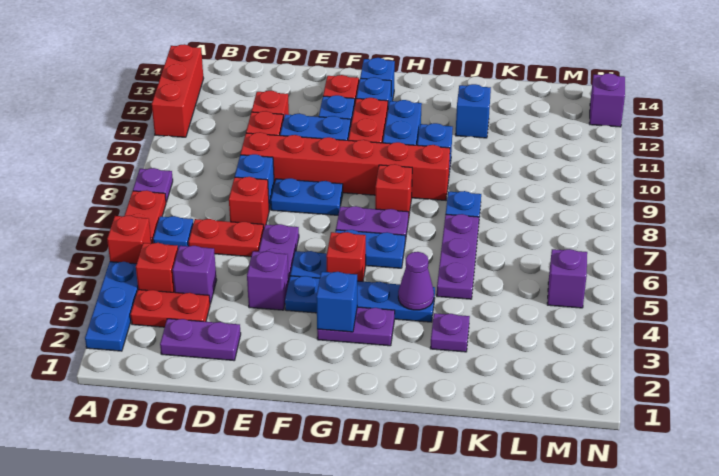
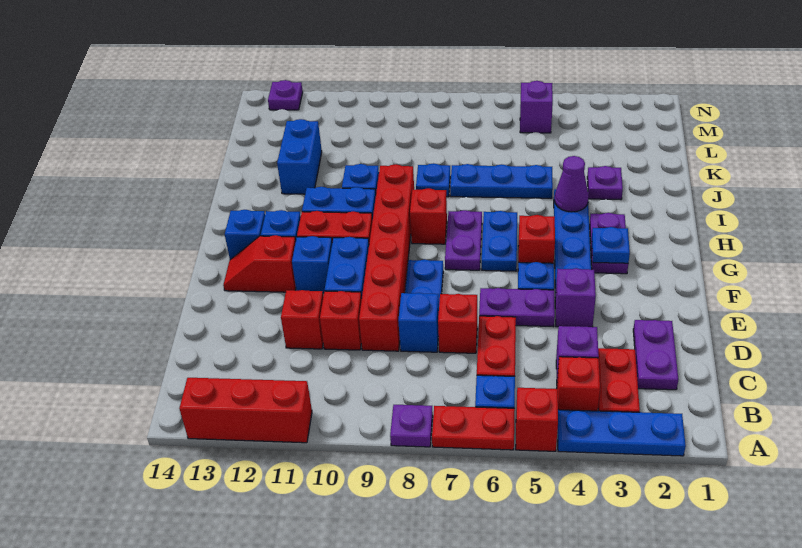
blue brick G3 level 2 -> blue plate G3 level 2
purple plate J5:J7 level 1 -> blue plate J5:J7 level 1
blue brick J12 level 1 -> blue brick J12:K12 level 1
purple brick N13 level 1 -> purple plate N13 level 1

